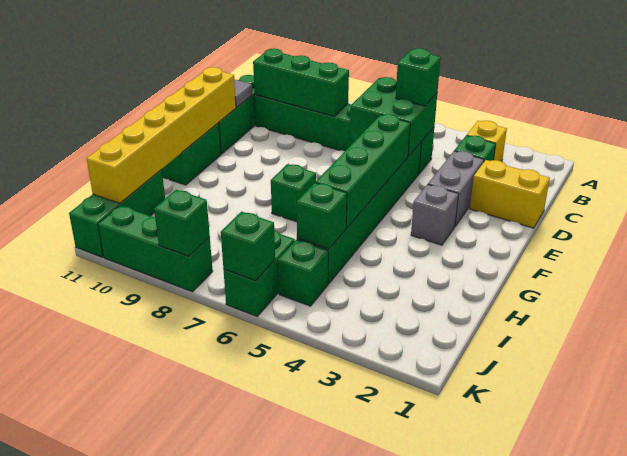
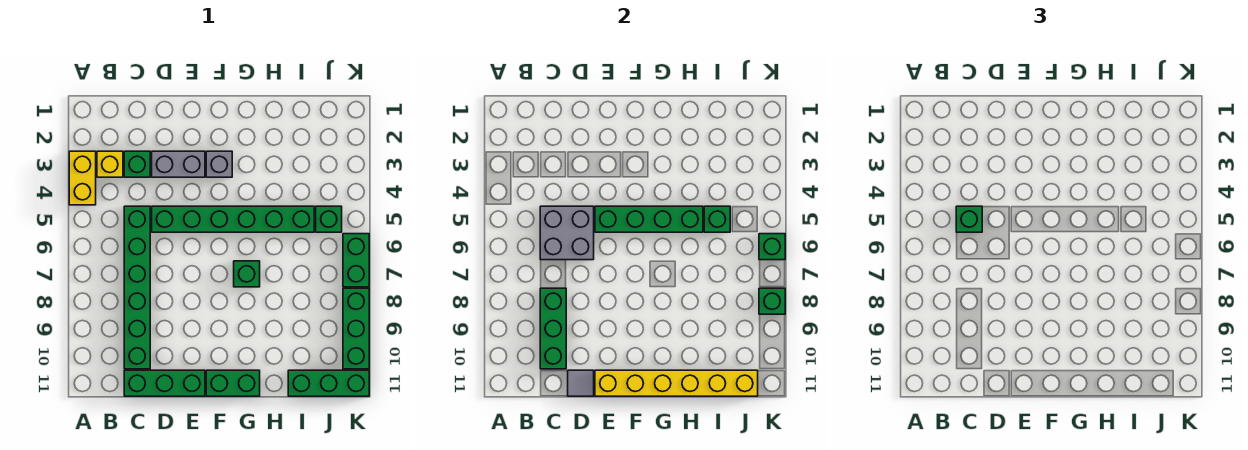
green brick C5:D6 level 2 -> grey brick C5:D6 level 2
yellow brick D1:D2 level 1 -> yellow brick A3:A4 level 1
green brick J6:K6 level 1 -> green brick K6:K7 level 1

